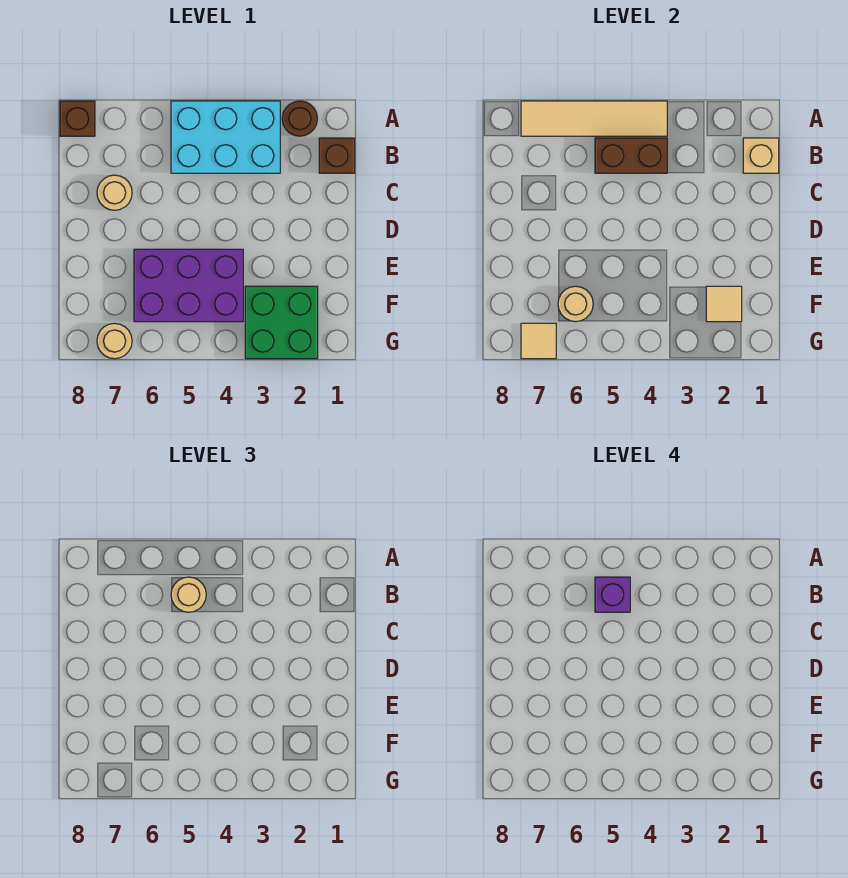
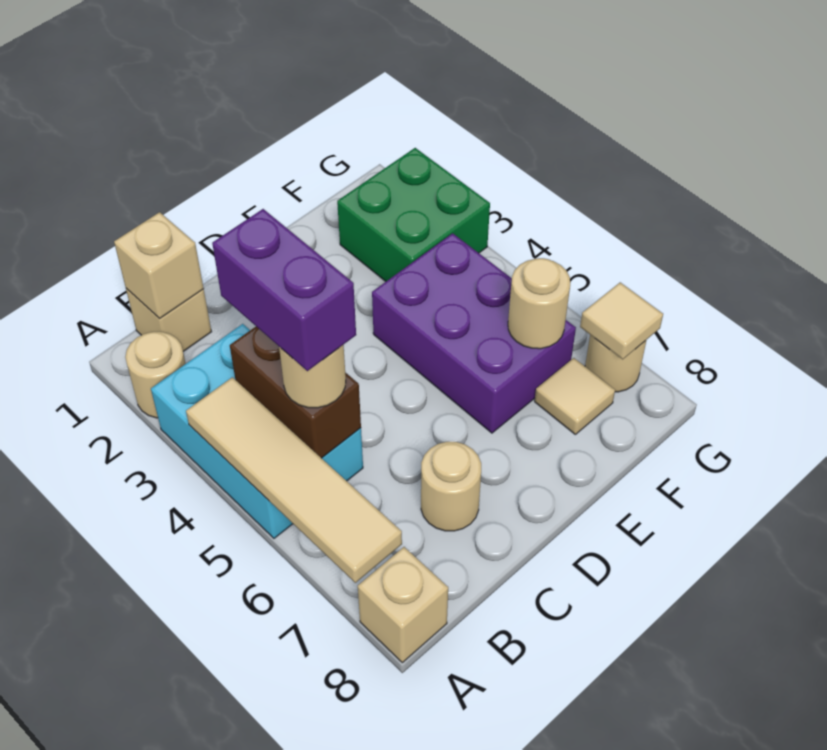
brown round brick A2 level 1 -> tan round brick A2 level 1
brown brick A8 level 1 -> tan brick A8 level 1
brown brick B1 level 1 -> tan brick B1 level 1
purple brick B5 level 4 -> purple brick B4:B5 level 4
tan tile F2 level 2 -> tan tile F7 level 1

